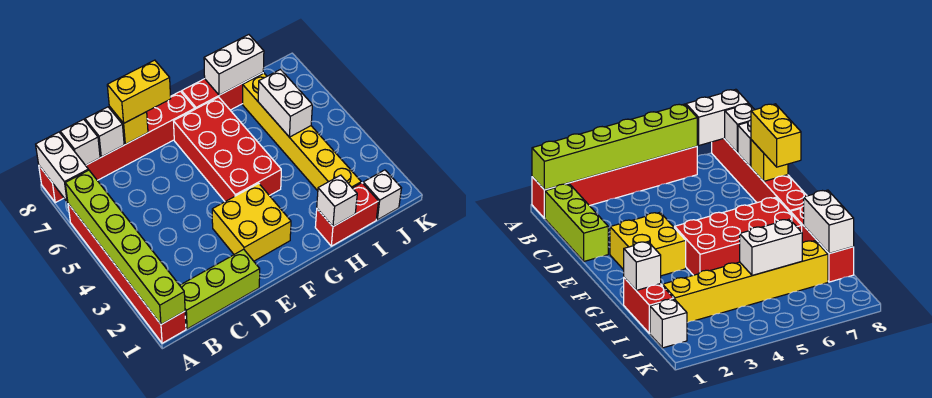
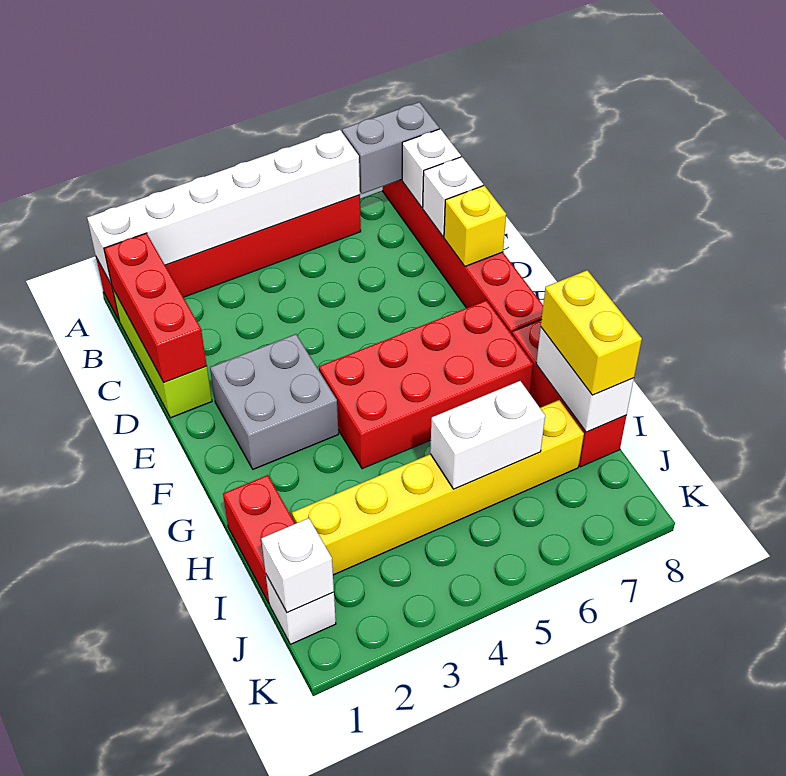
lime brick A1:A6 level 2 -> white brick A1:A6 level 2
white brick A7:A8 level 2 -> grey brick A7:A8 level 2
none -> red brick B1:D1 level 2
yellow brick D8:E8 level 3 -> yellow brick H8:I8 level 3
yellow brick E2:F3 level 1 -> grey brick E2:F3 level 1
white brick H1 level 2 -> white brick J1 level 2

